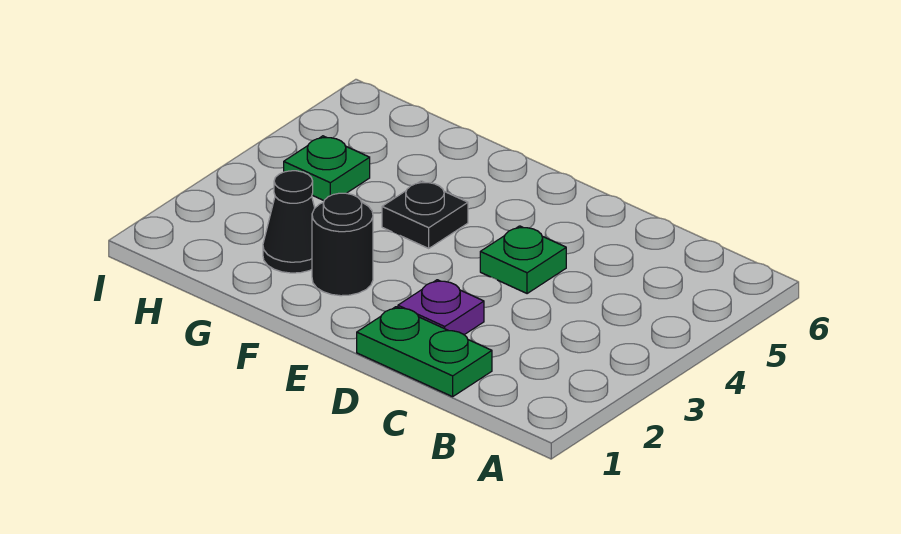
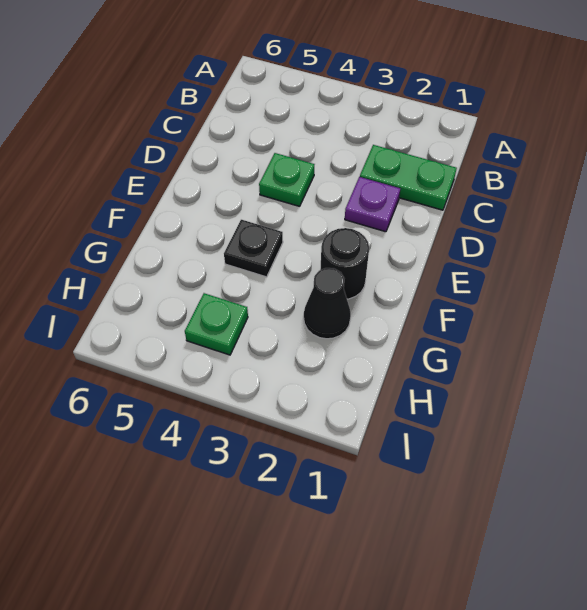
green plate C1:D1 level 1 -> green plate C1:C2 level 1

